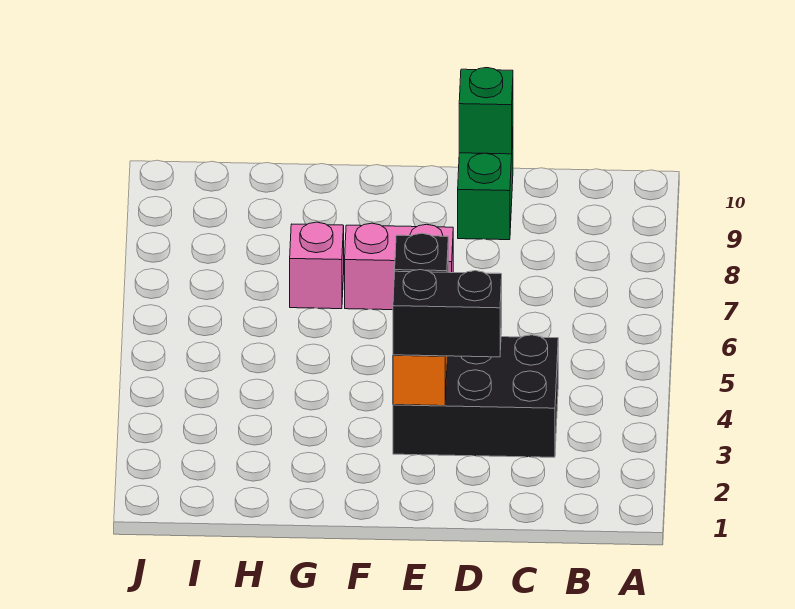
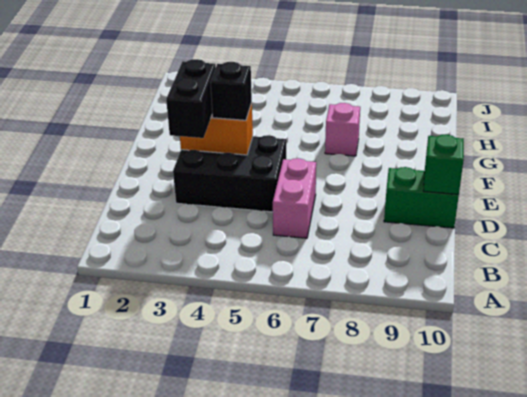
black brick C3:E4 level 1 -> black brick D3:E5 level 1
pink brick E7:F7 level 1 -> pink brick C6:D6 level 1

